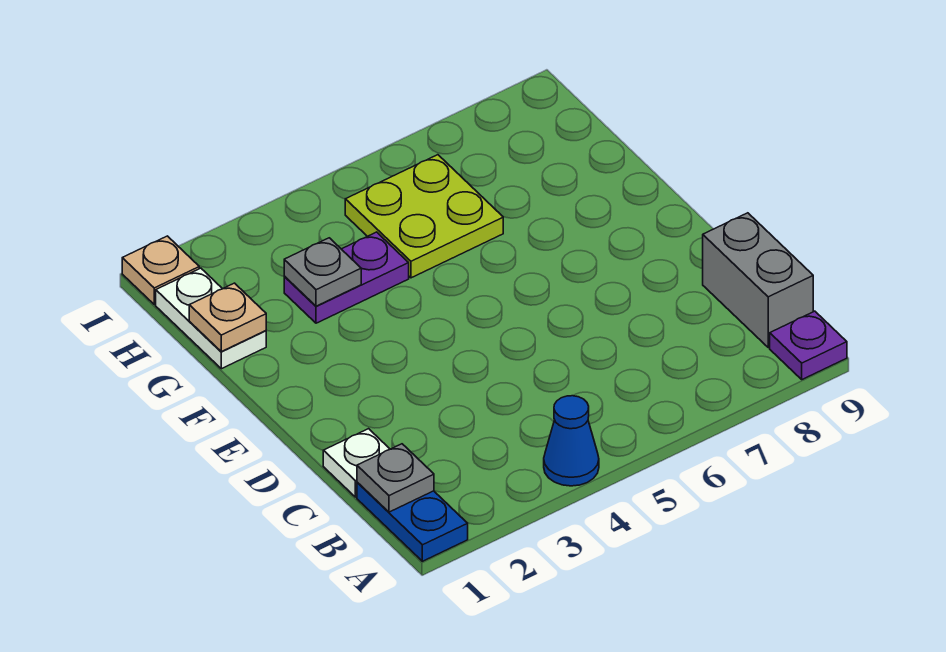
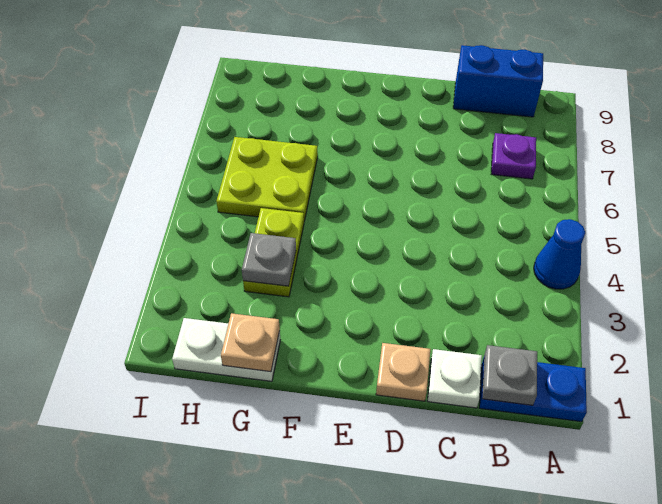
purple plate A9 level 1 -> purple plate B7 level 1
grey brick B9:C9 level 1 -> blue brick B9:C9 level 1
purple plate G3:G4 level 1 -> lime plate G3:G4 level 1
tan plate I1 level 1 -> tan plate D1 level 1

